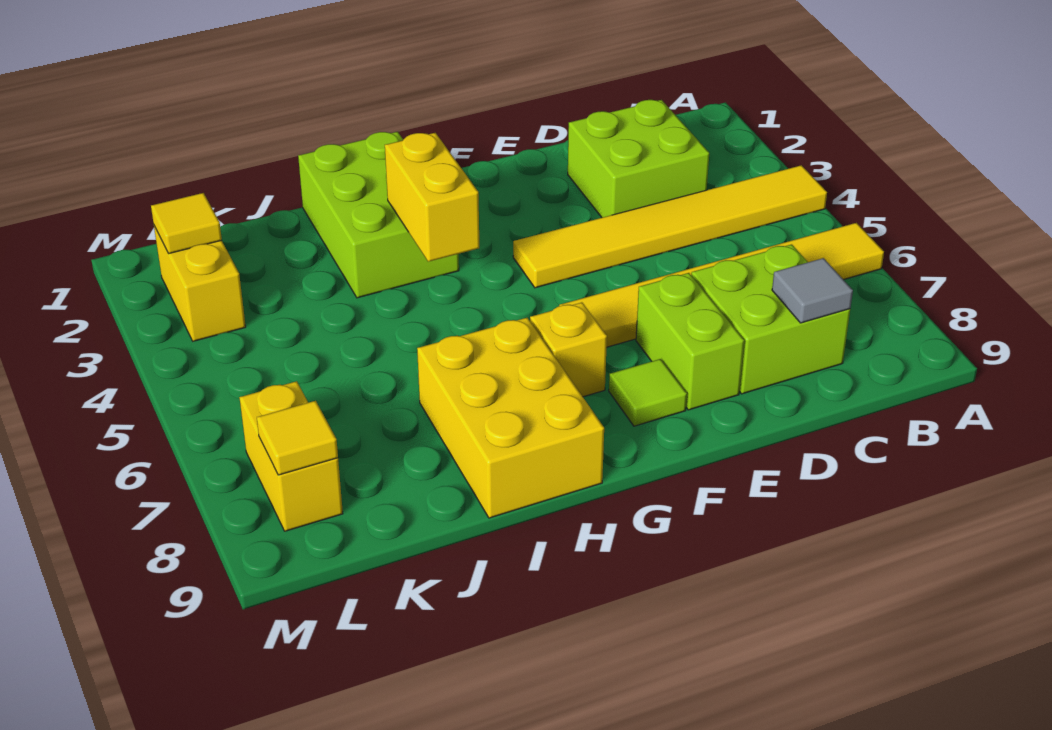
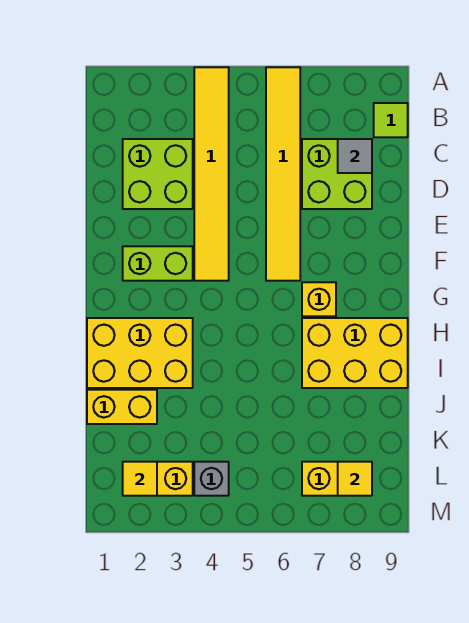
lime brick E7:E8 level 1 -> lime brick F2:F3 level 1
lime tile F8 level 1 -> lime tile B9 level 1
lime brick H1:I3 level 1 -> yellow brick H1:I3 level 1
yellow brick H3:H4 level 2 -> yellow brick J1:J2 level 1
none -> grey brick L4 level 1

